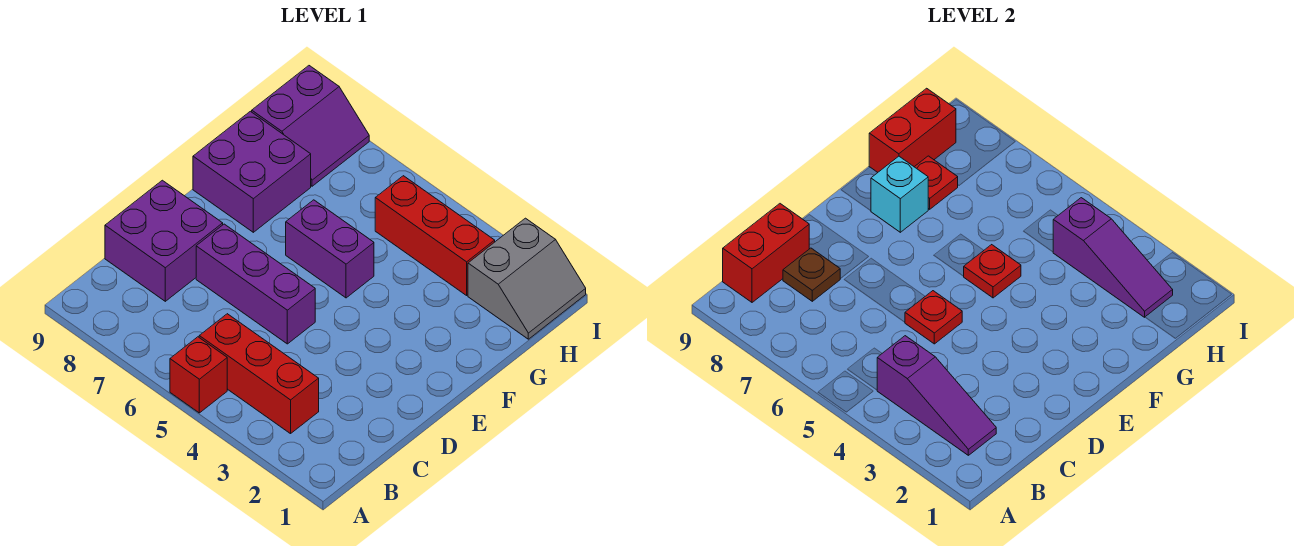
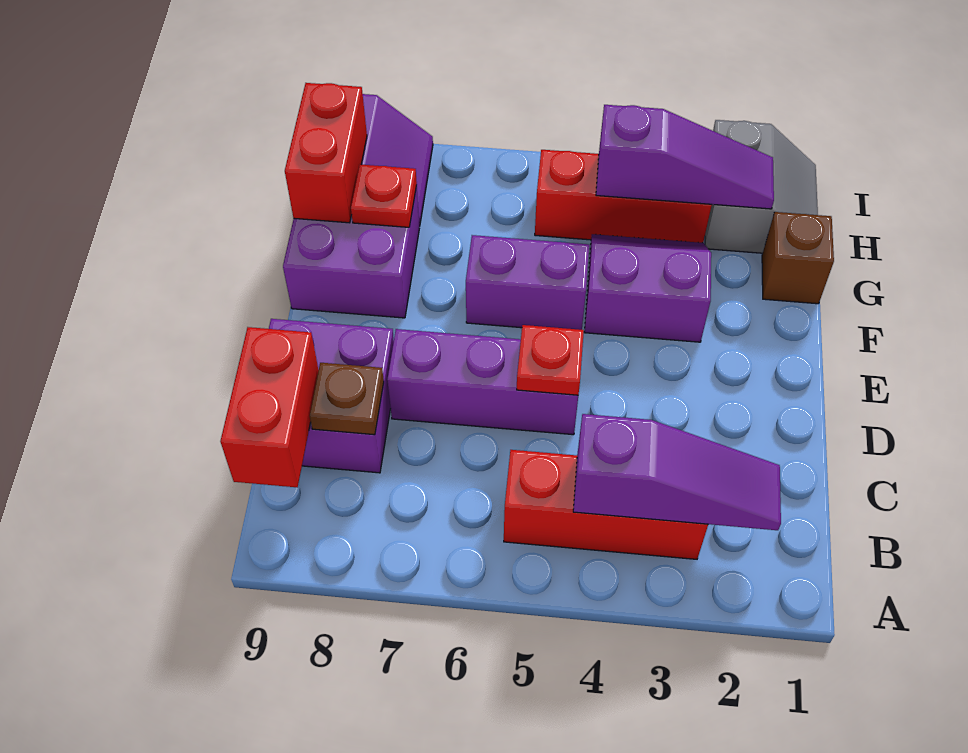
red brick A5 level 1 -> none
none -> purple slope F3:G4 level 1 top F
red plate F5 level 2 -> none
cyan brick F8 level 2 -> none
none -> brown brick G1 level 1

